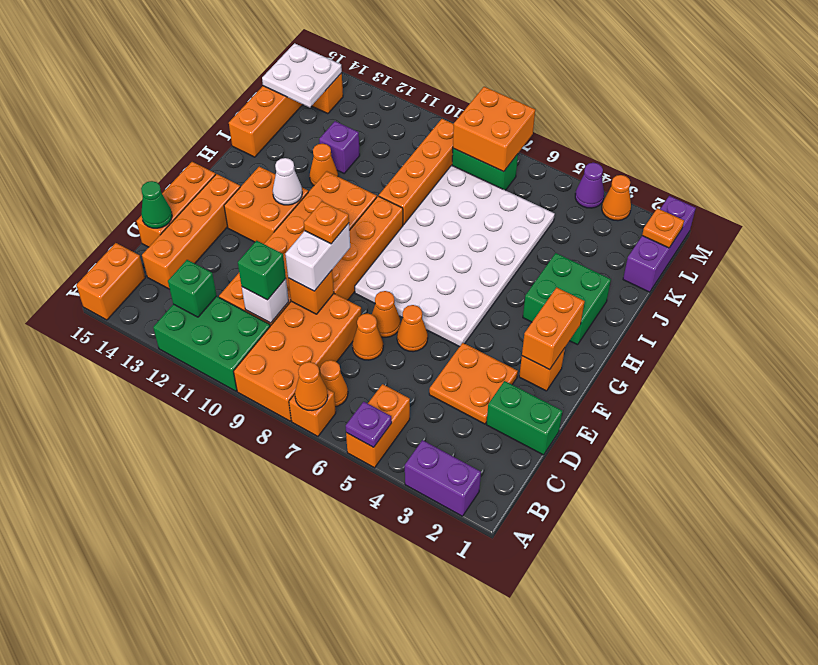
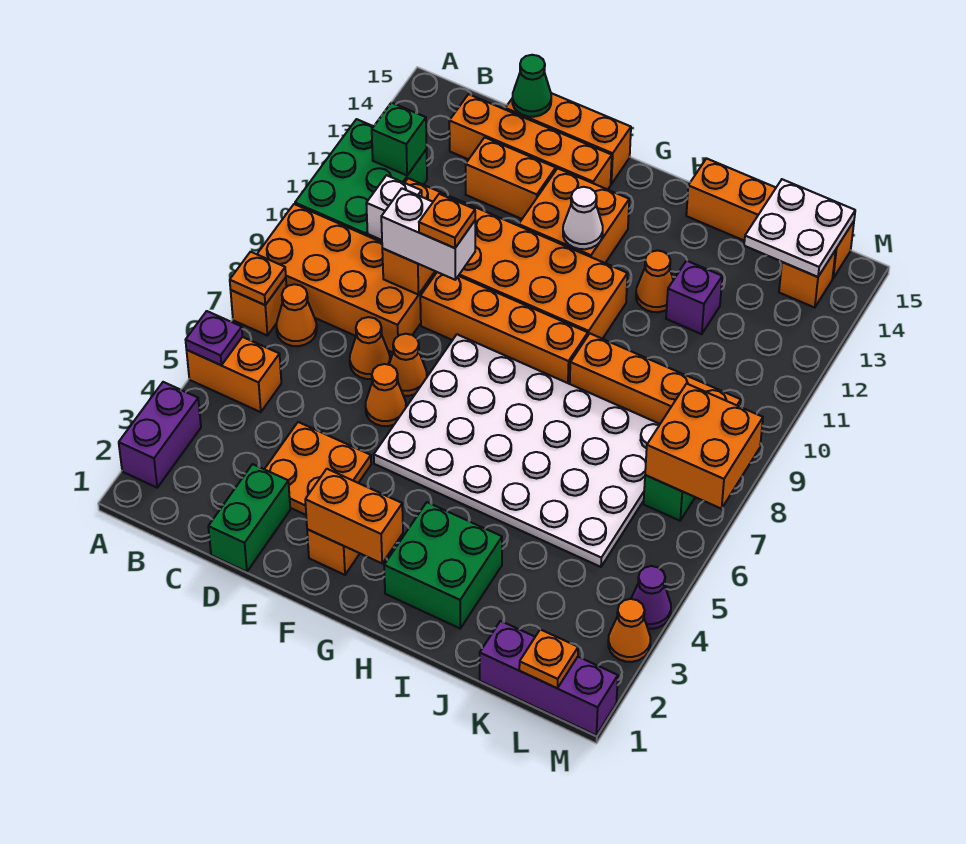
orange cone A7 level 2 -> orange plate A7 level 2
orange brick A15:B15 level 1 -> orange brick D13:E13 level 1
green brick C10 level 3 -> none

